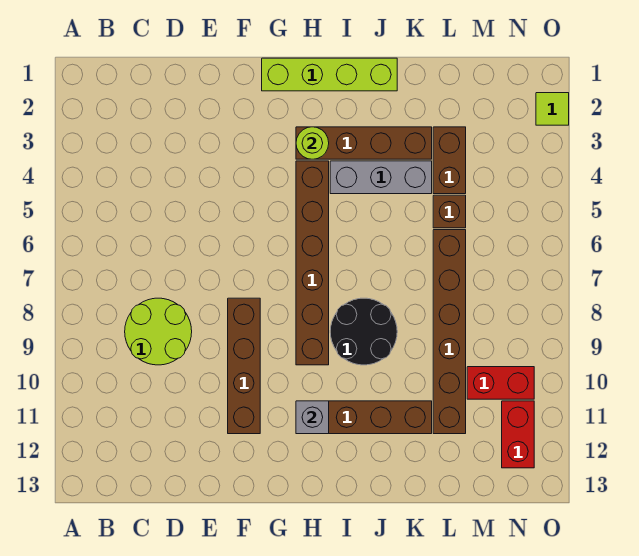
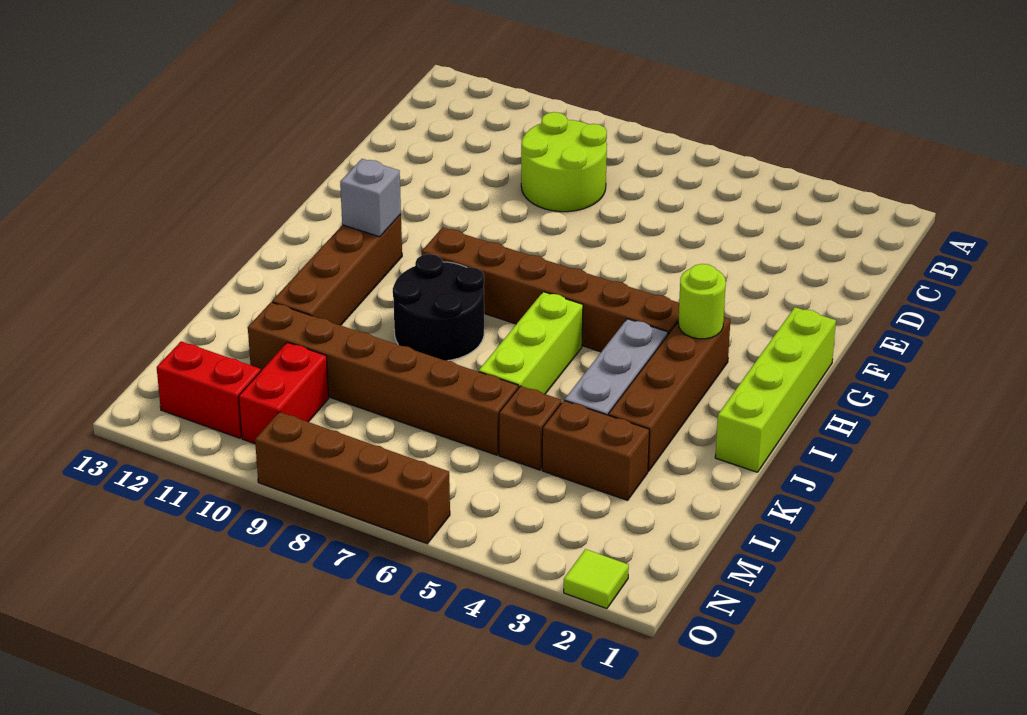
brown brick F8:F11 level 1 -> brown brick O6:O9 level 1
none -> lime brick I6:K6 level 1

